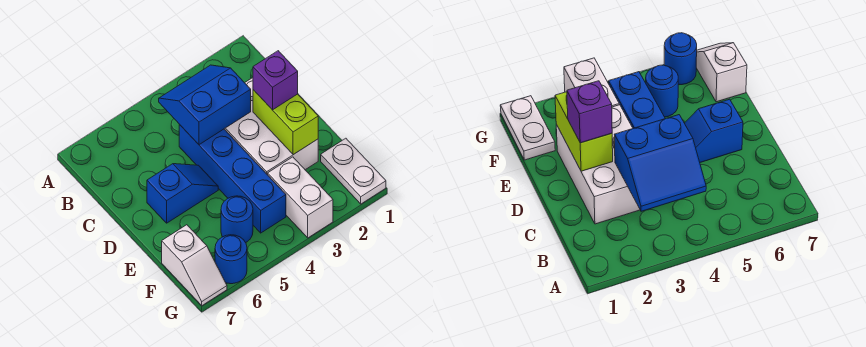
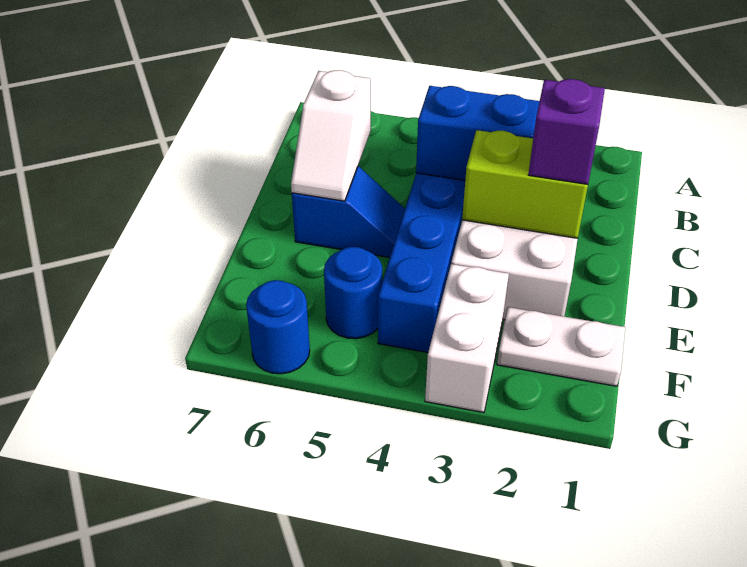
lime brick D2:E2 level 2 -> lime brick D2:D3 level 2
white plate F1:G1 level 1 -> white plate F1:F2 level 1
white slope F7:G7 level 1 top F -> white slope C6:D6 level 2 top C

